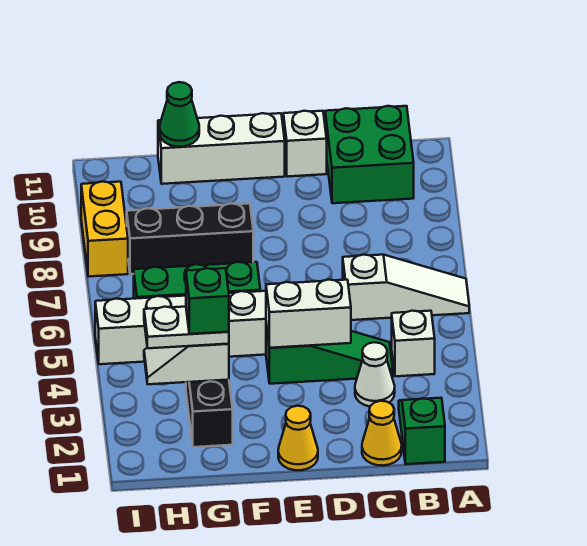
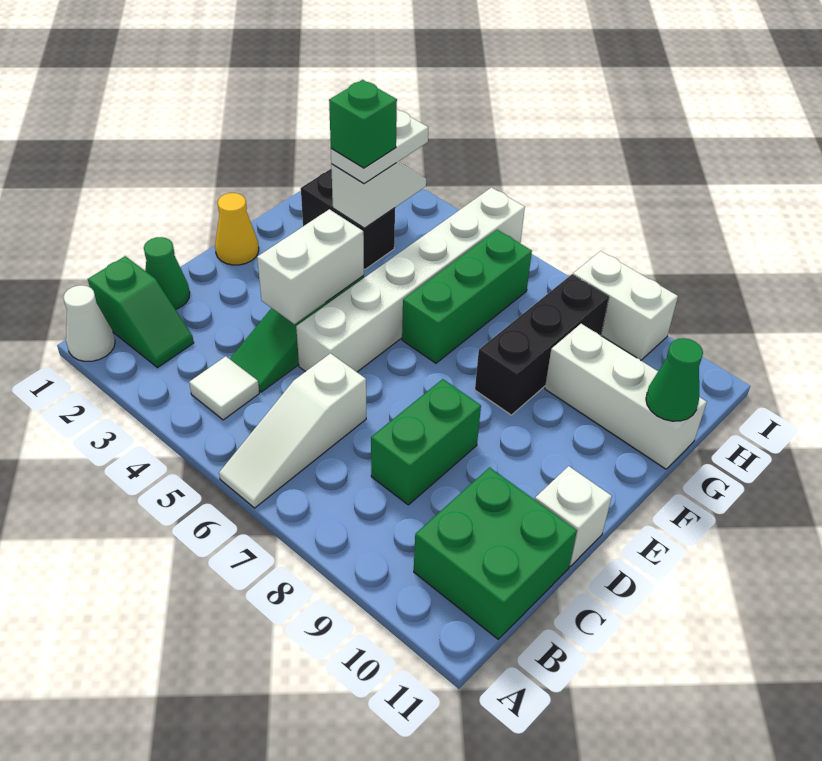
white brick B4 level 1 -> white tile B4 level 1
yellow cone C1 level 1 -> green cone C1 level 1
white cone C3 level 1 -> white cone A1 level 1
none -> green brick C8:D8 level 1
white brick E11:G11 level 1 -> white brick G9:G11 level 1
yellow brick I8:I9 level 1 -> white brick I8:I9 level 1

